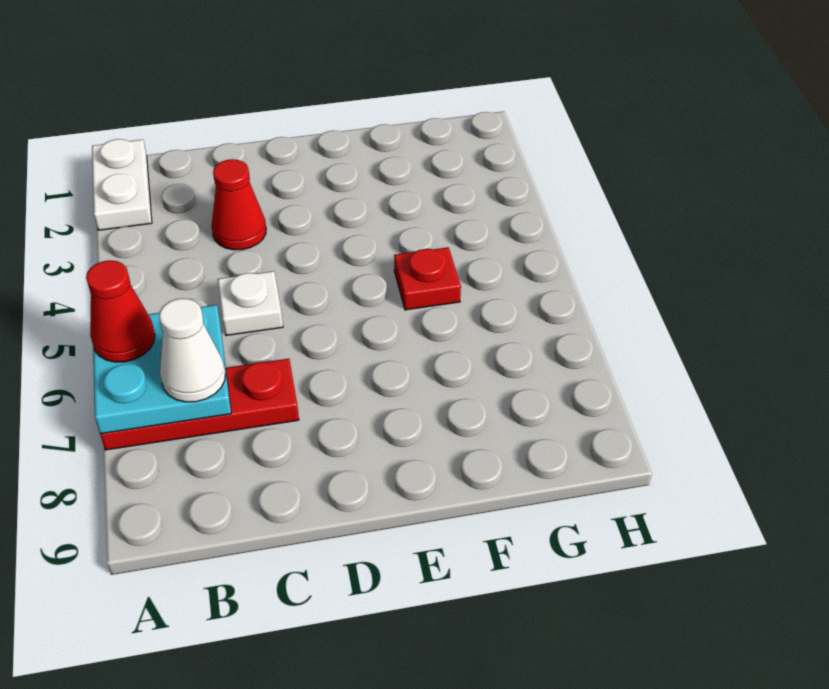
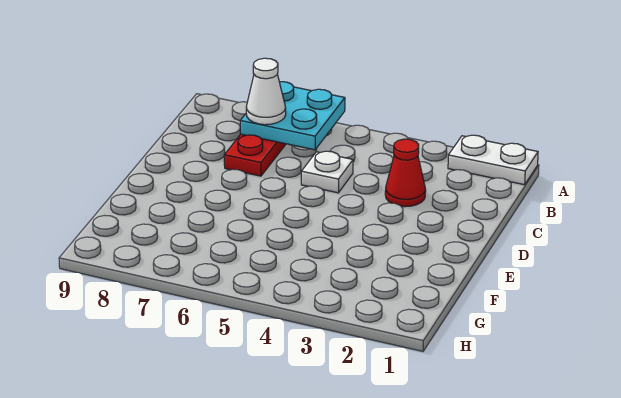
red cone A6 level 3 -> none
red plate F5 level 1 -> none

